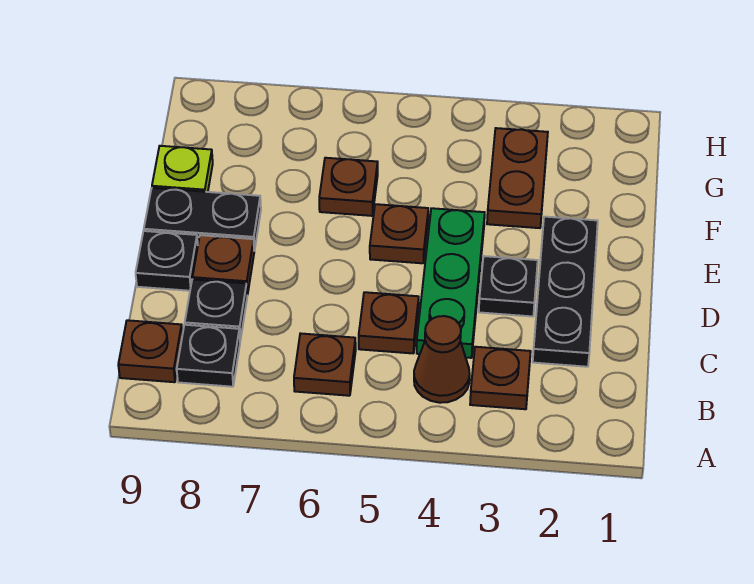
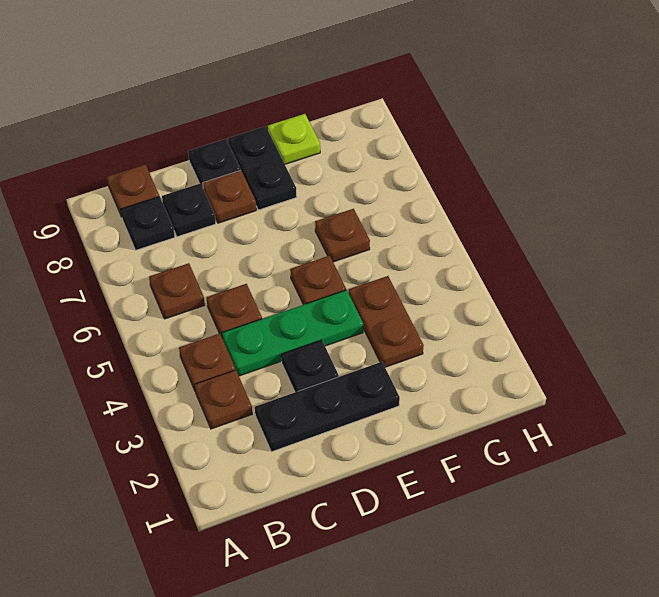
brown cone B4 level 1 -> brown plate B4 level 1
brown plate F3:G3 level 1 -> brown plate F3:F4 level 1

